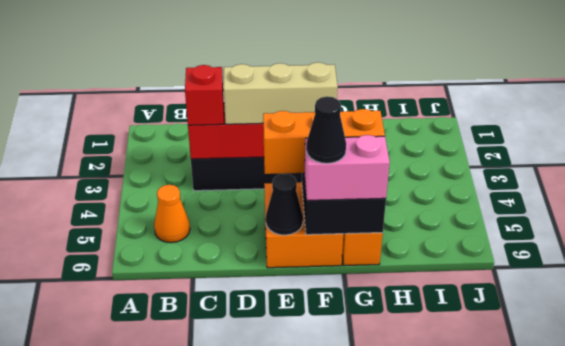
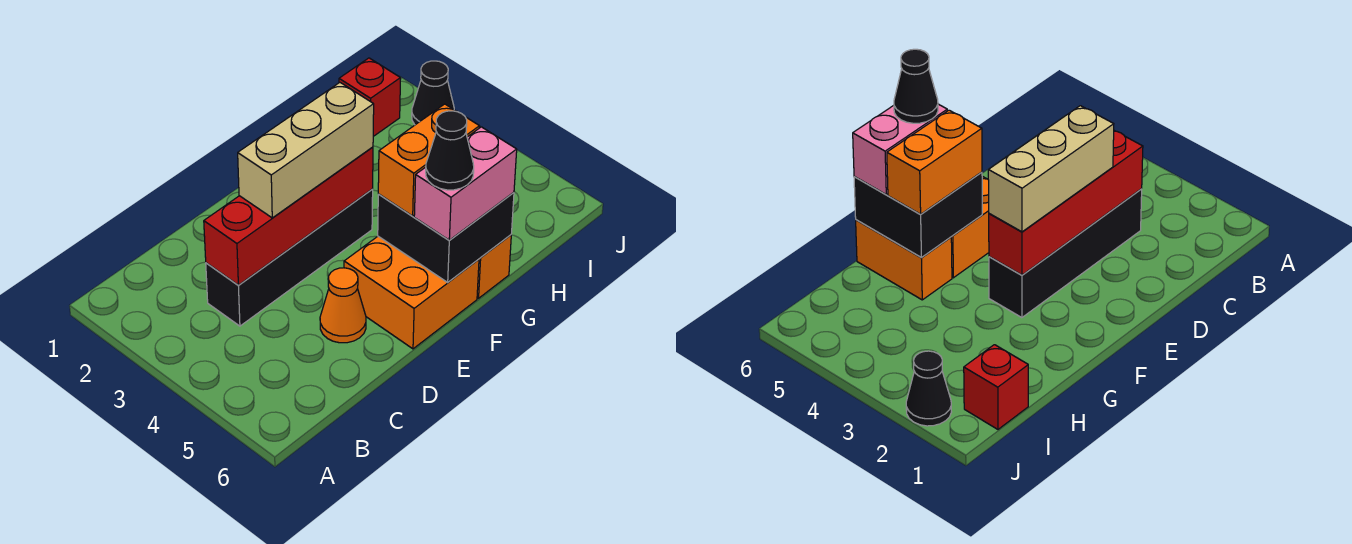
orange cone B5 level 1 -> orange cone D5 level 1
red brick C3 level 3 -> red brick I1 level 1
orange brick E5:G5 level 3 -> orange brick F5:G5 level 3
black cone E6 level 2 -> black cone J2 level 1

